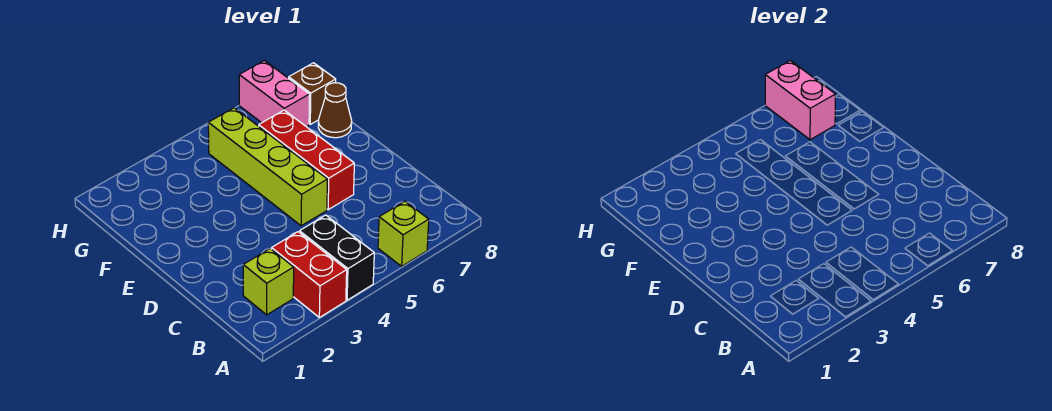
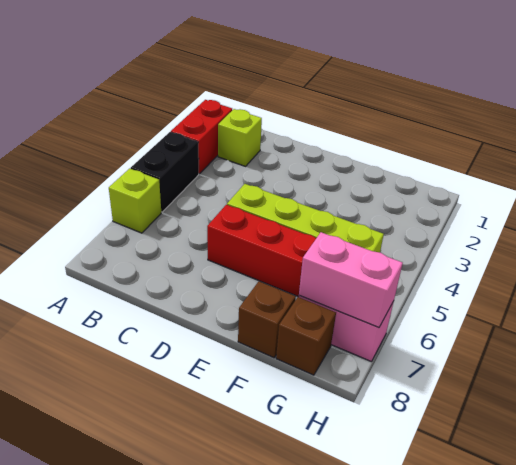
red brick A3:B3 level 1 -> red brick A2:A3 level 1
black brick A4:B4 level 1 -> black brick A4:A5 level 1
brown cone F8 level 1 -> brown brick F8 level 1

